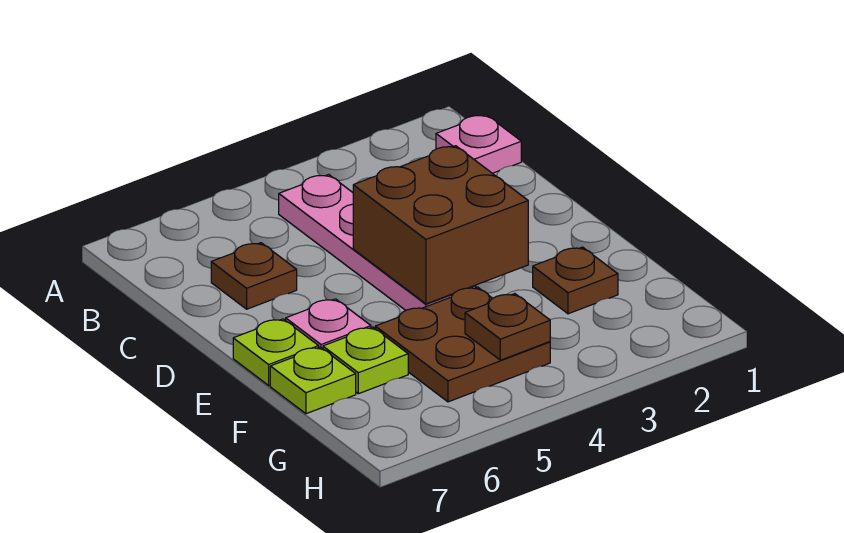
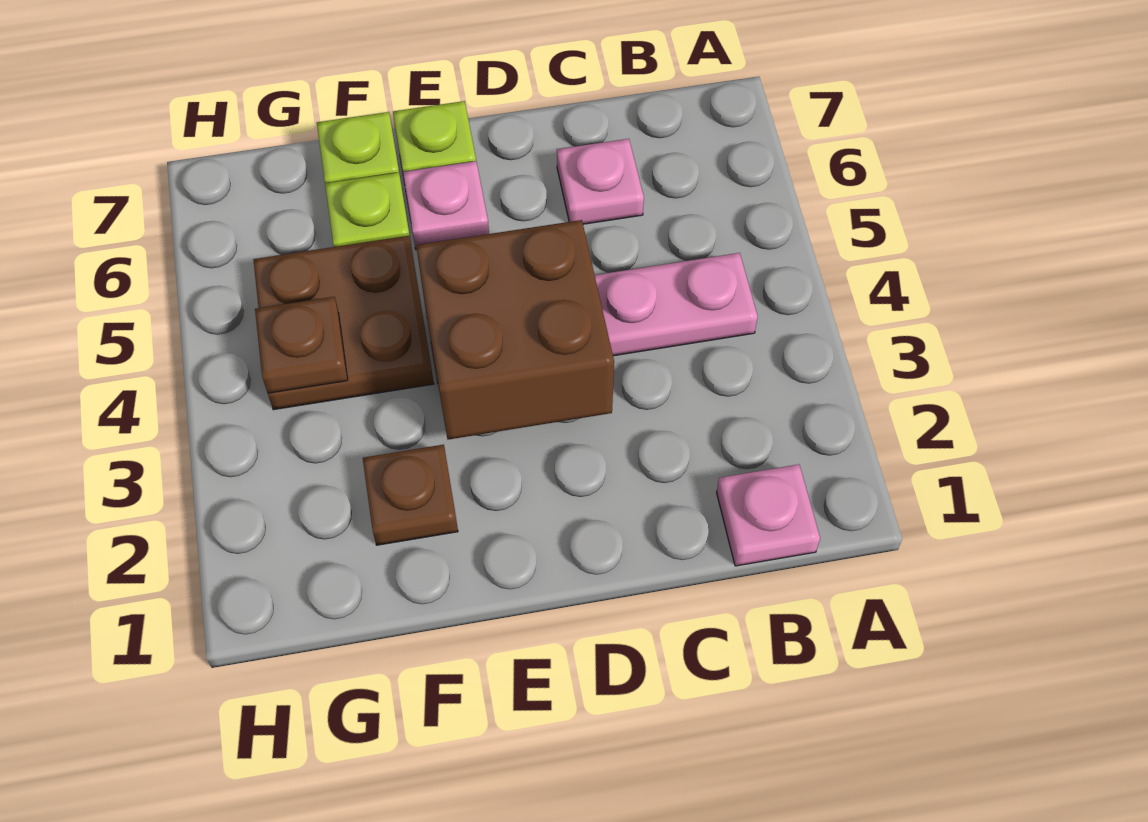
brown plate C6 level 1 -> pink plate C6 level 1

